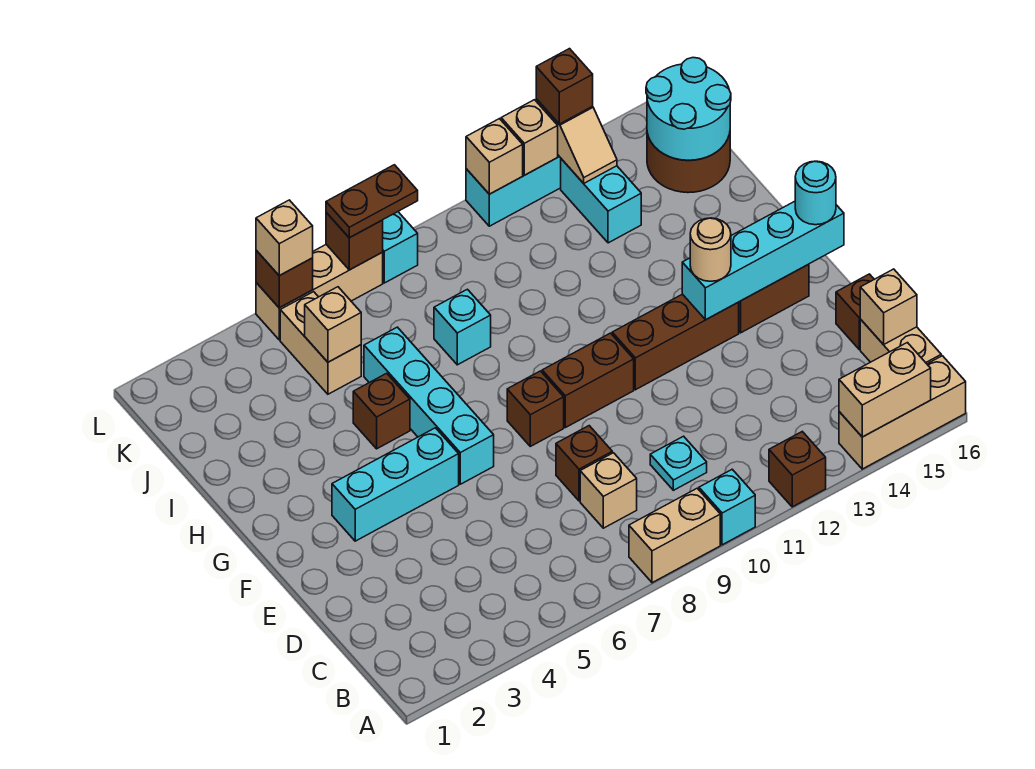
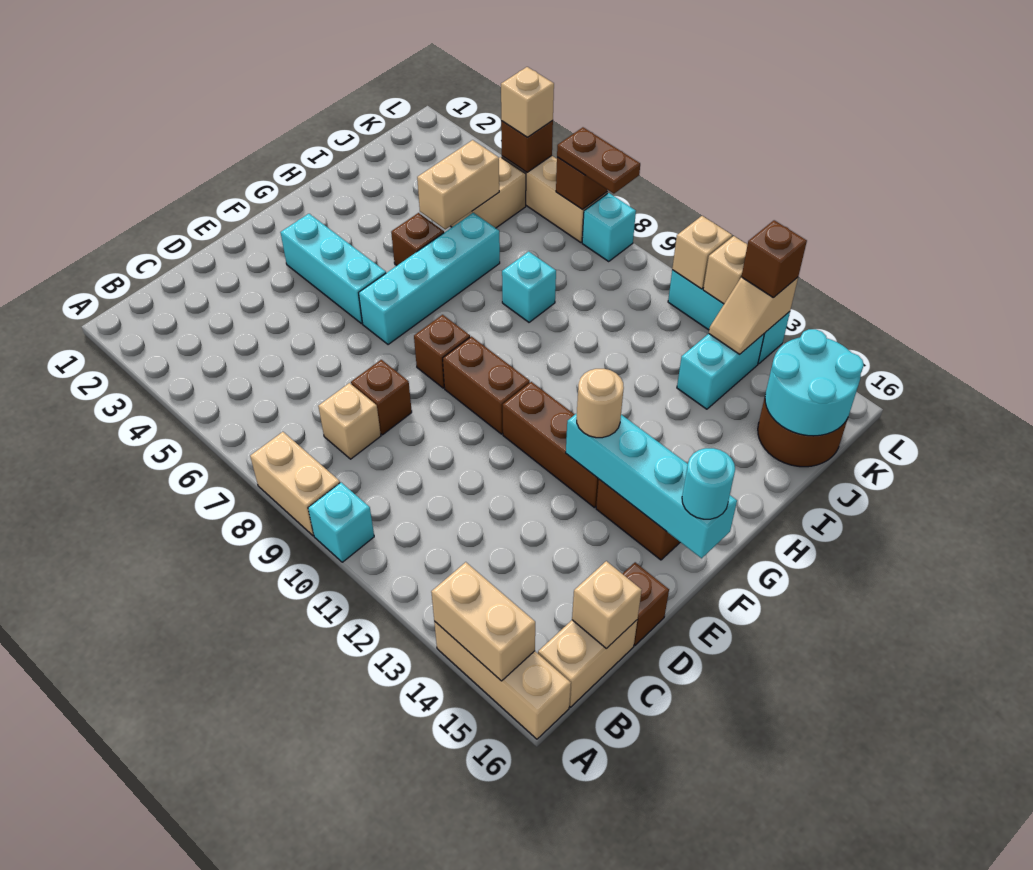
brown brick A12 level 1 -> none
cyan plate C10 level 1 -> none
tan brick J5 level 2 -> tan brick I5:J5 level 2

